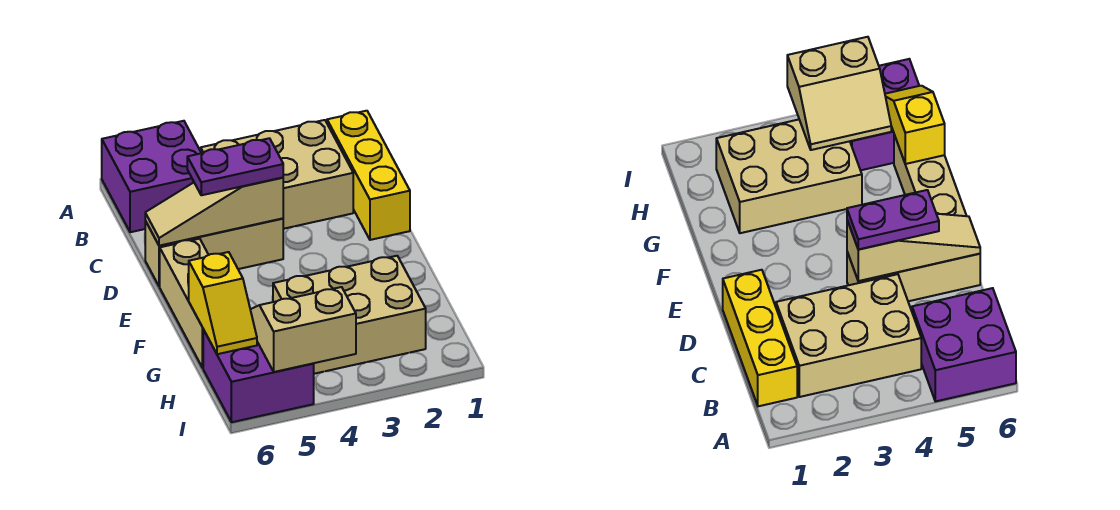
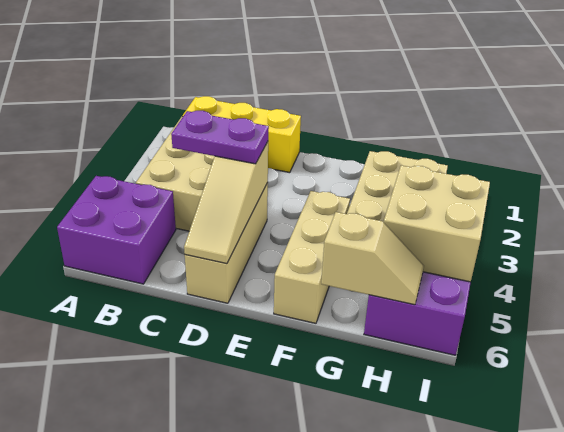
purple plate D4:D5 level 3 -> purple plate C4:D4 level 3
tan brick E6:G6 level 1 -> tan brick F4:F6 level 1
yellow slope G6:H6 level 2 top G -> tan slope G6:H6 level 2 top G
tan slope H4:I5 level 2 top I -> tan brick H4:I5 level 2

